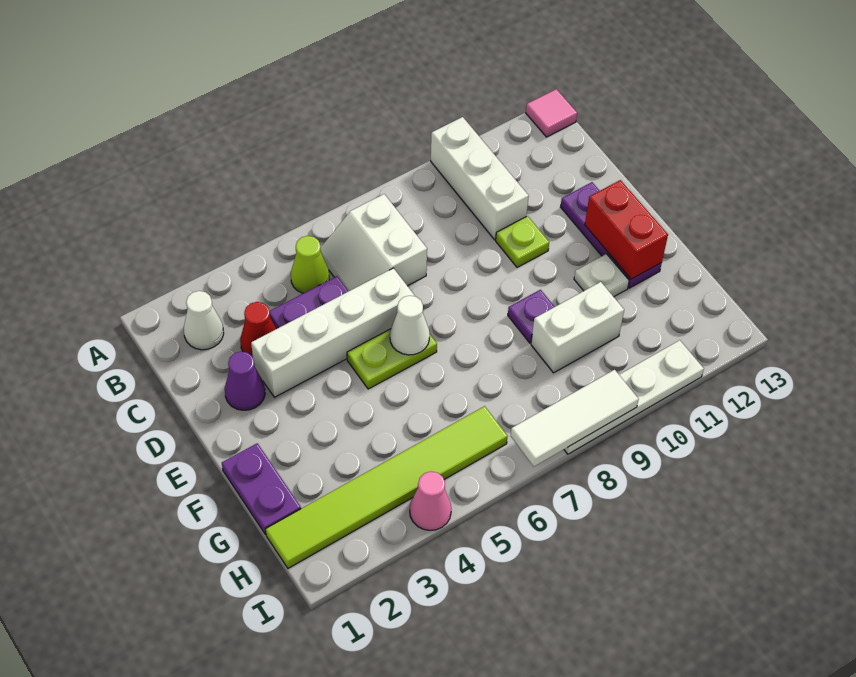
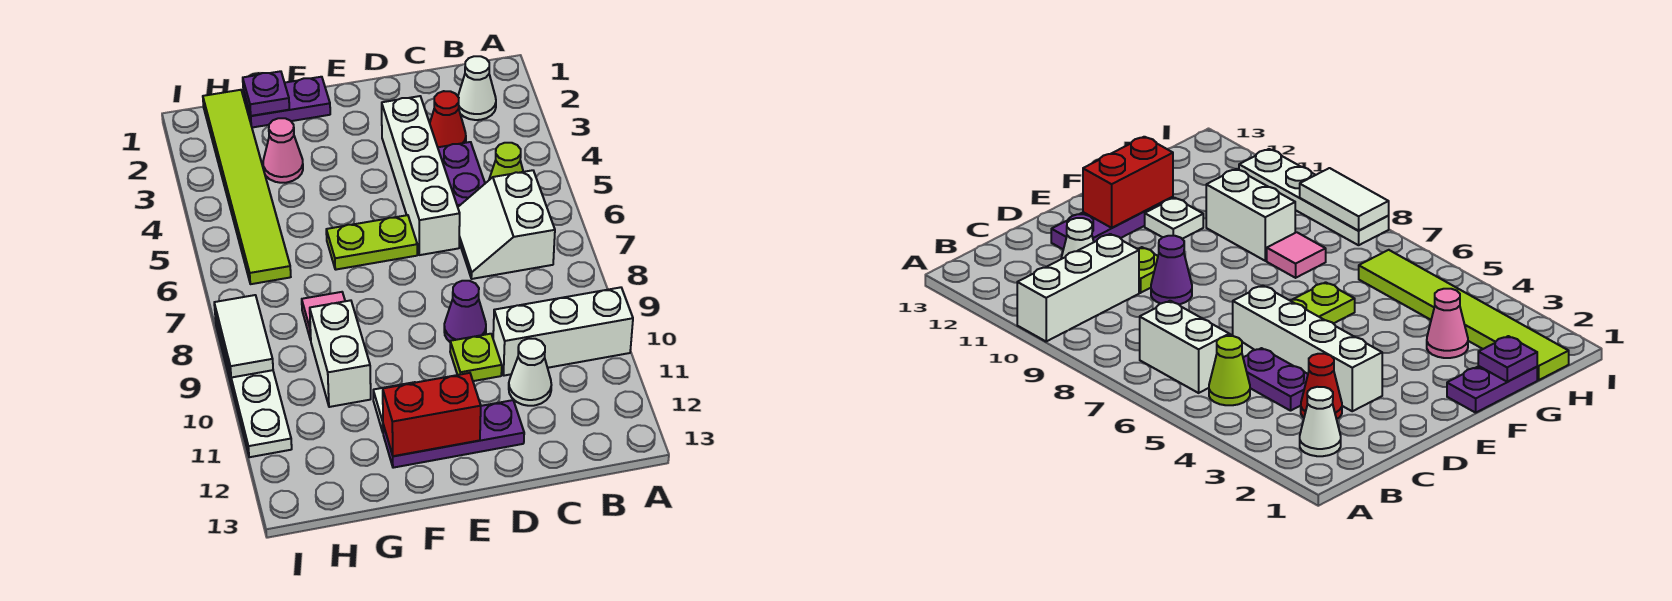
pink tile A13 level 1 -> pink tile G8 level 1
white slope B6:C7 level 1 top 7 -> white slope B6:C7 level 1 top B
purple cone D2 level 1 -> purple cone D9 level 1
lime plate E5:E6 level 1 -> lime plate E6:F6 level 1
white cone E6 level 2 -> white cone C11 level 1
purple plate F9 level 1 -> purple plate G1 level 2
pink cone I4 level 1 -> pink cone G3 level 1
white tile I7:I9 level 2 -> white tile I8:I9 level 2

